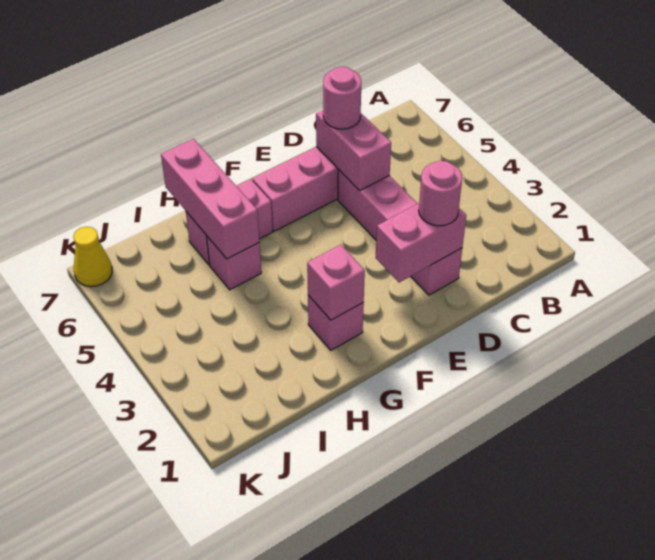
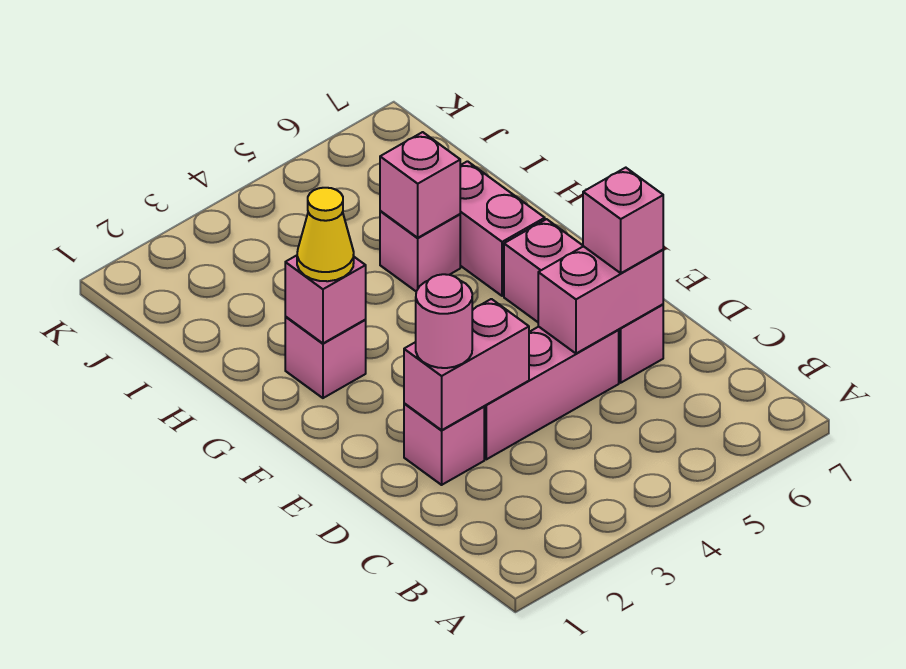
pink brick D2:E2 level 2 -> pink brick D2:D3 level 2
pink round brick D6 level 3 -> pink brick D6 level 3
pink brick H5:H7 level 2 -> pink brick H5 level 2
yellow cone K7 level 1 -> yellow cone G2 level 3

